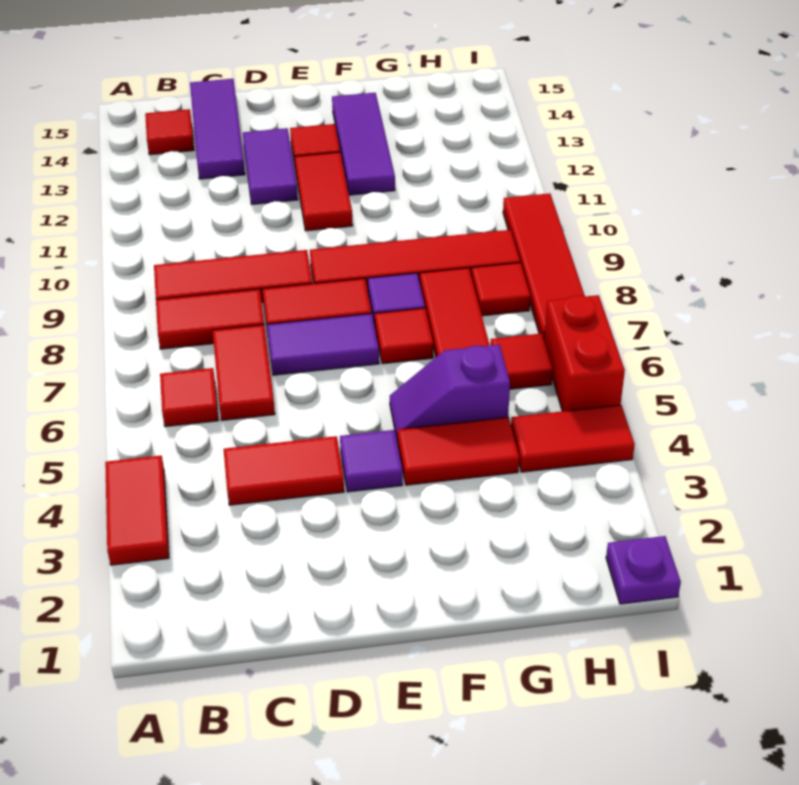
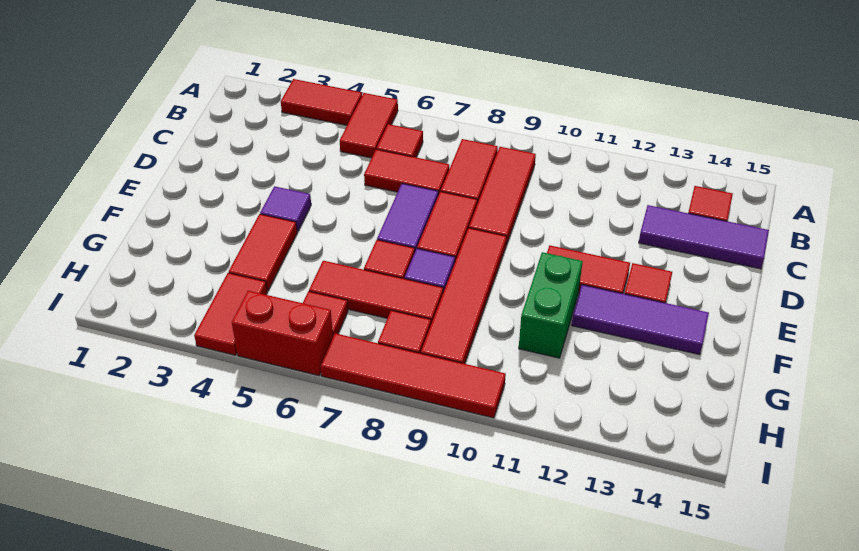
red tile C4:D4 level 1 -> red tile A5:B5 level 1
purple tile D12:D13 level 1 -> none
purple slope F5:G5 level 1 top G -> none
none -> green brick F11:G11 level 1
purple plate I1 level 1 -> none

